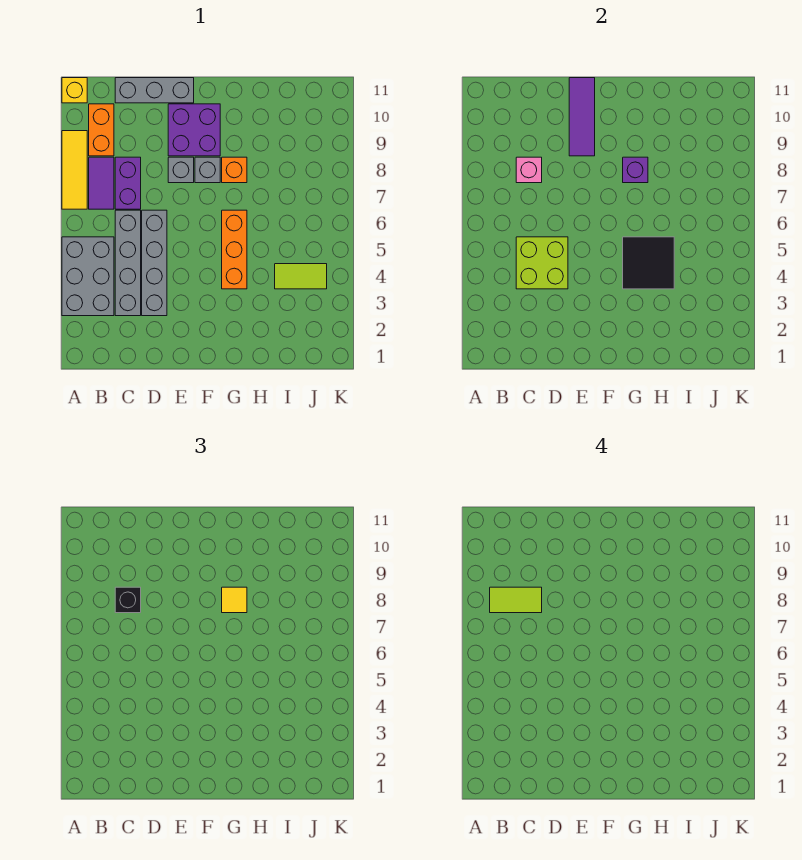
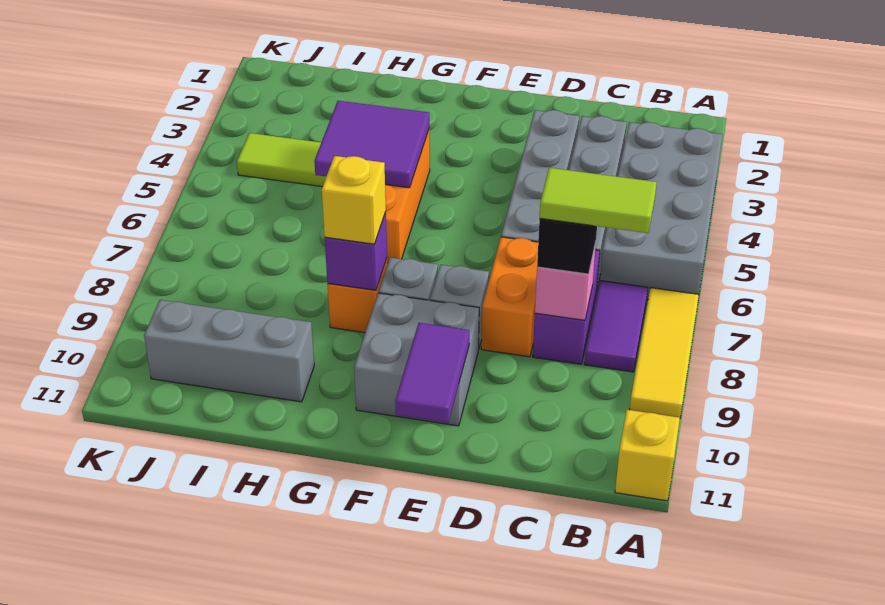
grey brick A3:B5 level 1 -> grey brick A3:B6 level 1
orange brick B9:B10 level 1 -> orange brick D7:D8 level 1
lime brick C4:D5 level 2 -> none
grey brick C11:E11 level 1 -> grey brick H10:J10 level 1
purple brick E9:F10 level 1 -> grey brick E9:F10 level 1
purple tile E9:E11 level 2 -> purple tile E10:E11 level 2
black tile G4:H5 level 2 -> purple tile G4:H5 level 2
yellow tile G8 level 3 -> yellow brick G8 level 3

